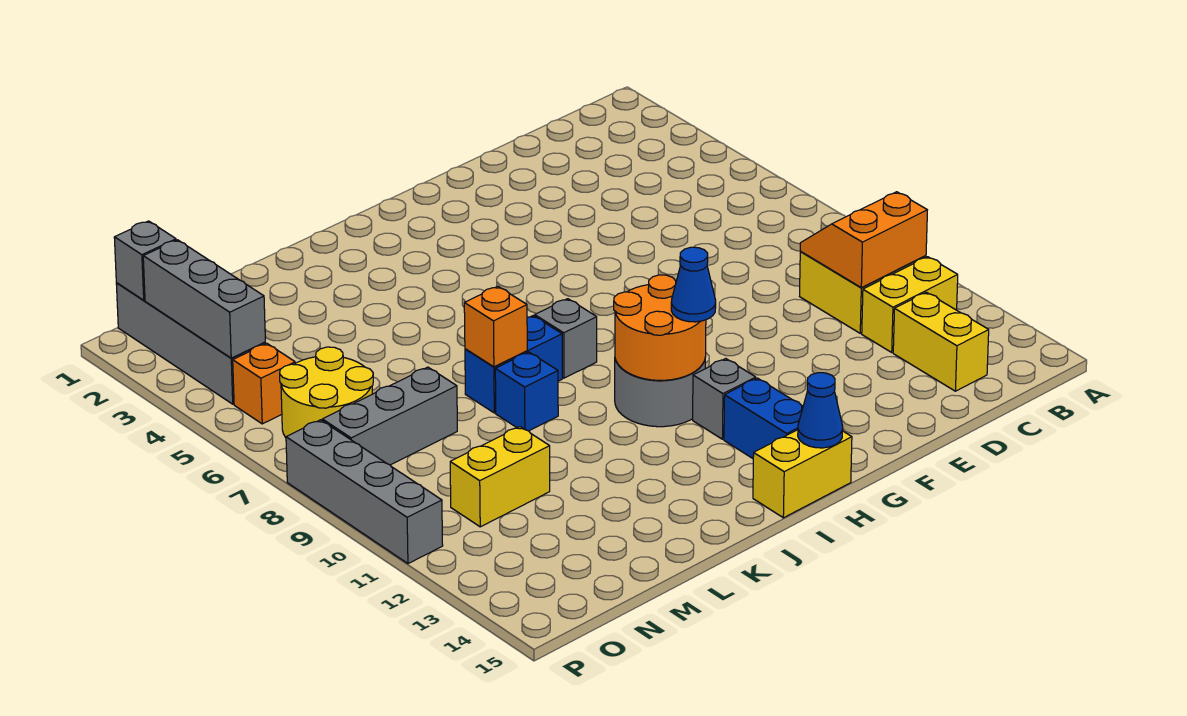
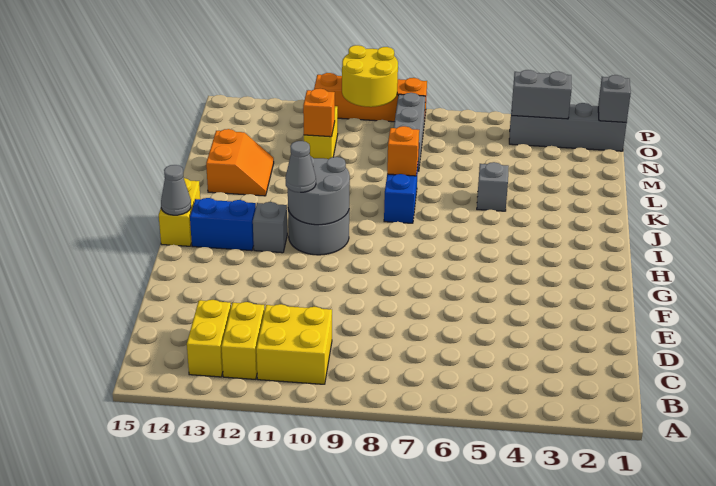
orange slope B10:C11 level 2 top 11 -> orange slope K13:L14 level 1 top 14
yellow brick C13:C14 level 1 -> yellow brick B13:C13 level 1
orange round brick H10:I11 level 2 -> grey round brick H10:I11 level 2
blue cone H11 level 3 -> grey cone H11 level 3
blue cone H15 level 2 -> grey cone H15 level 2
grey brick I8 level 1 -> grey brick K5 level 1
blue brick K9 level 1 -> none
yellow round brick N6:O7 level 1 -> yellow round brick O9:P10 level 2
grey brick O2:O4 level 2 -> grey brick O3:O4 level 2
orange brick O5 level 1 -> orange brick M11 level 2
grey brick P8:P11 level 1 -> orange brick P8:P11 level 1

